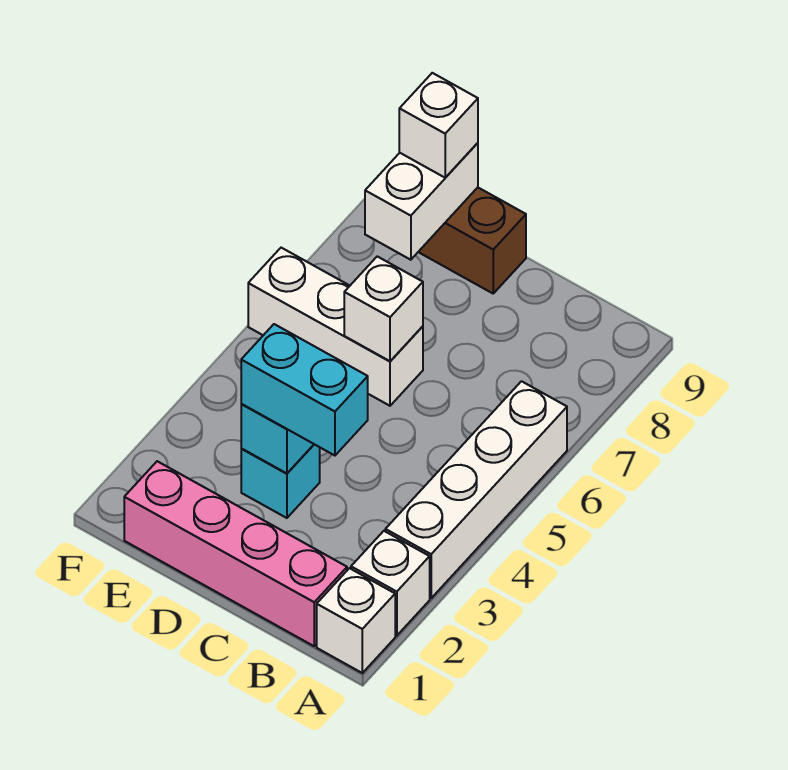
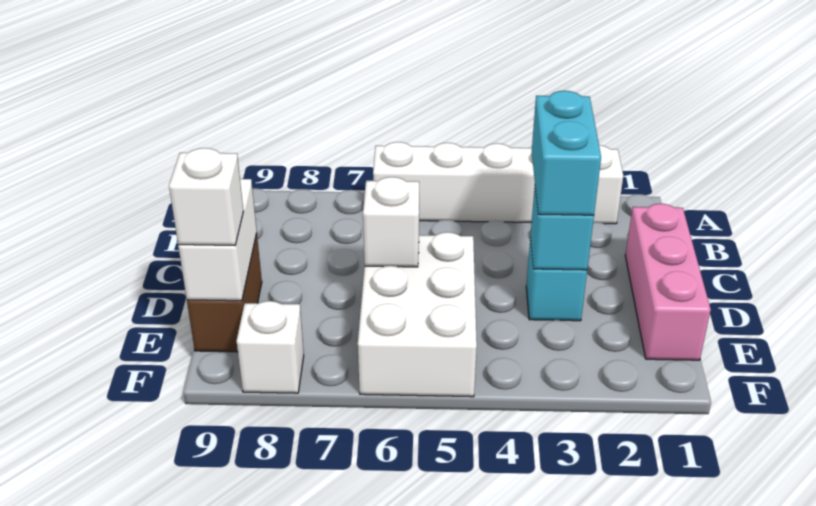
white brick A1 level 1 -> white brick F8 level 1
pink brick B1:E1 level 1 -> pink brick C1:E1 level 1
white brick D6:F6 level 1 -> white brick D5:F6 level 1
white brick E8:E9 level 2 -> white brick D9:E9 level 2

